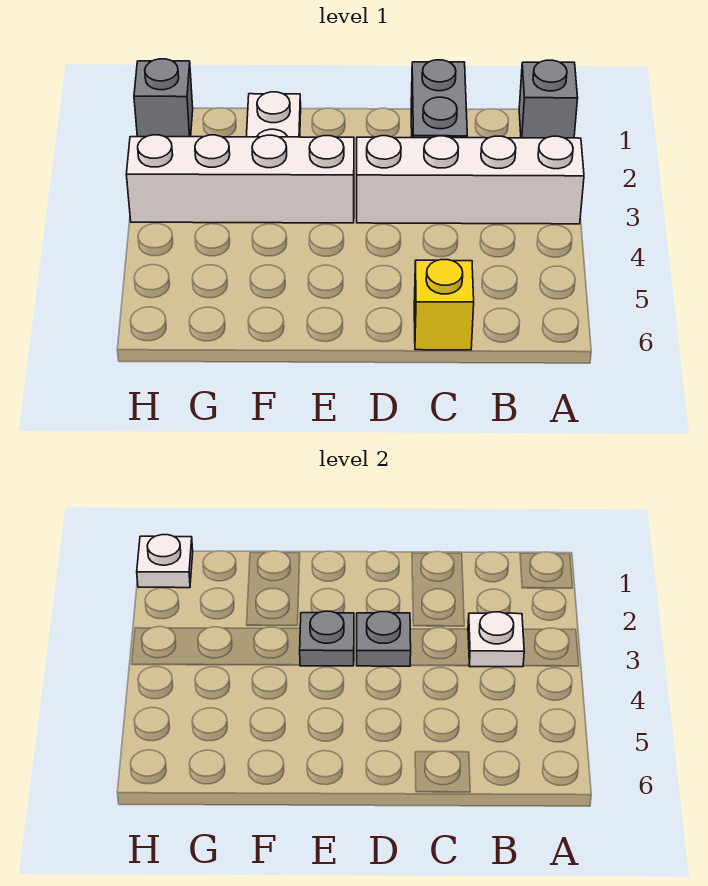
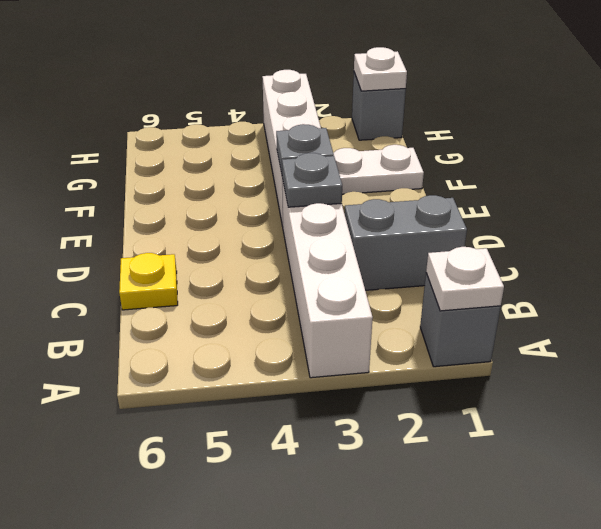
white plate B3 level 2 -> white plate A1 level 2
yellow brick C6 level 1 -> yellow plate C6 level 1

